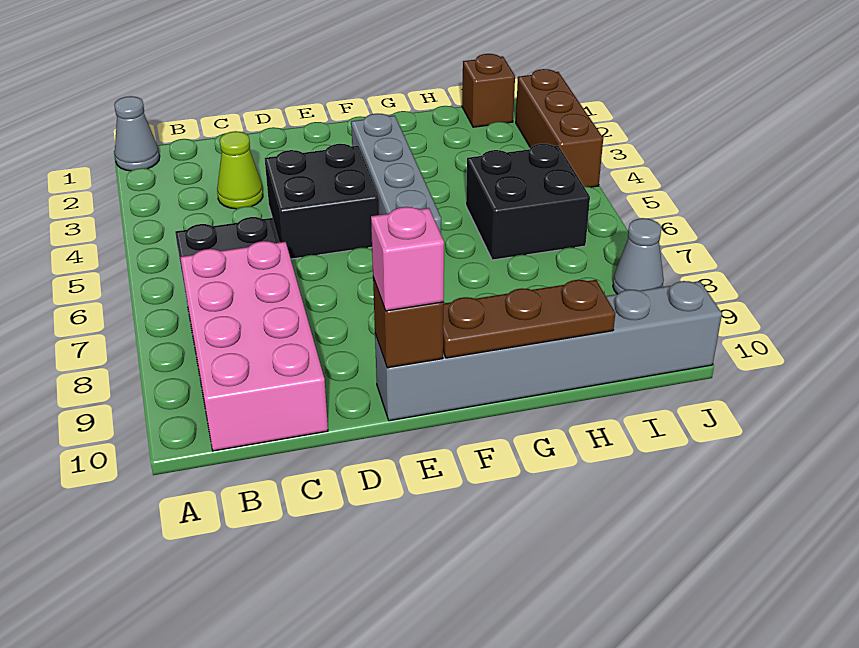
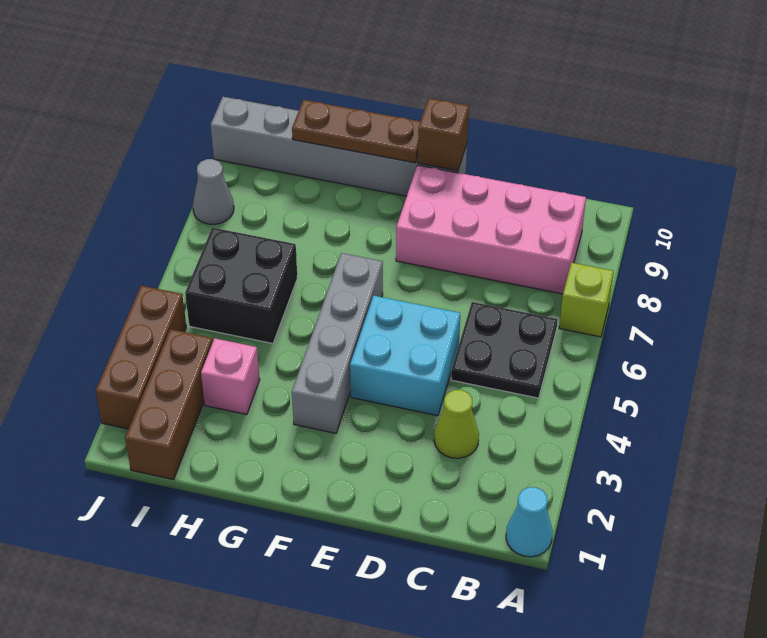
grey cone A1 level 1 -> cyan cone A1 level 1
none -> lime brick A7 level 1
pink brick B7:C10 level 1 -> pink brick B8:E9 level 1
black brick D4:E5 level 1 -> cyan brick D4:E5 level 1
pink brick E10 level 3 -> pink brick H3 level 1
brown brick I1 level 1 -> brown brick I1:I3 level 1

